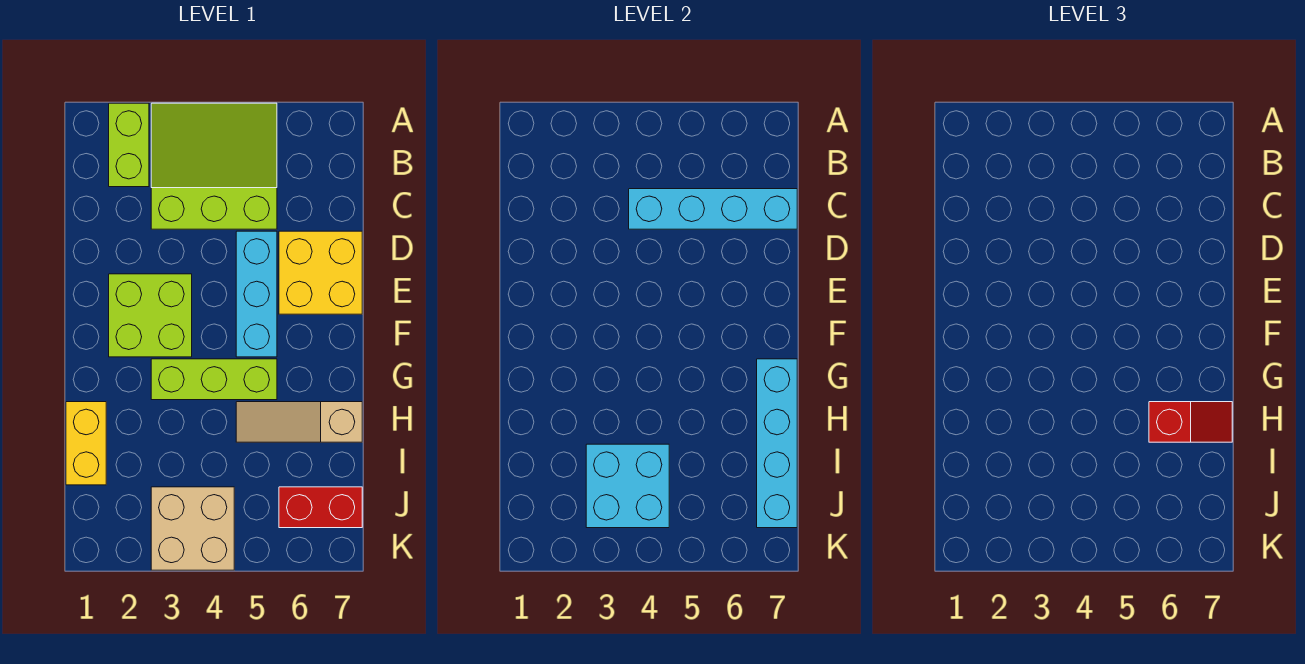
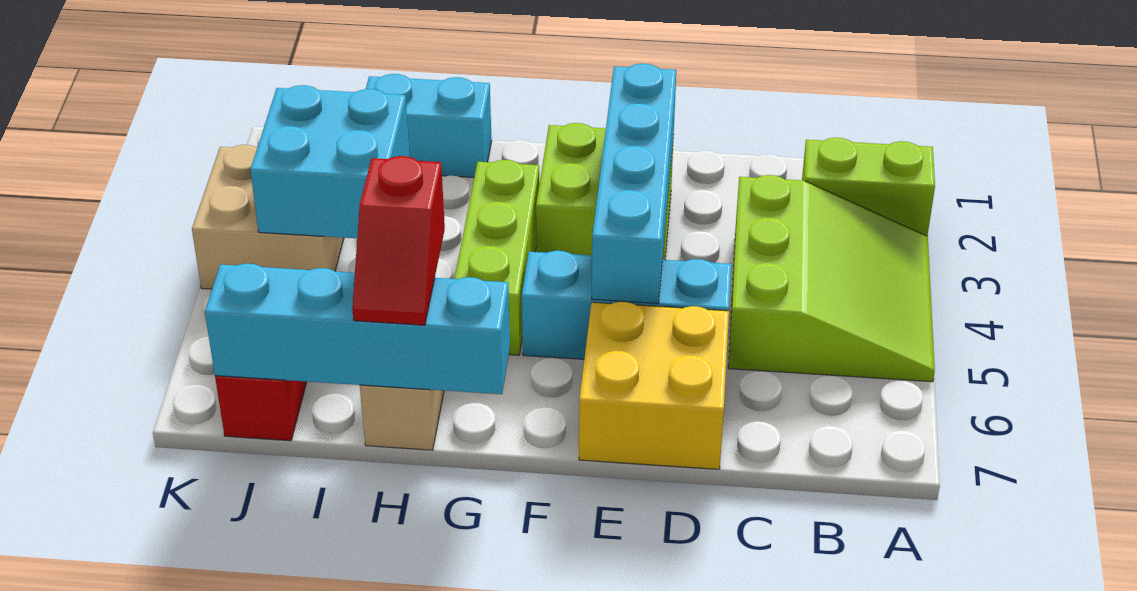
cyan brick C4:C7 level 2 -> cyan brick E2:E5 level 2
yellow brick H1:I1 level 1 -> cyan brick H1:I1 level 1

